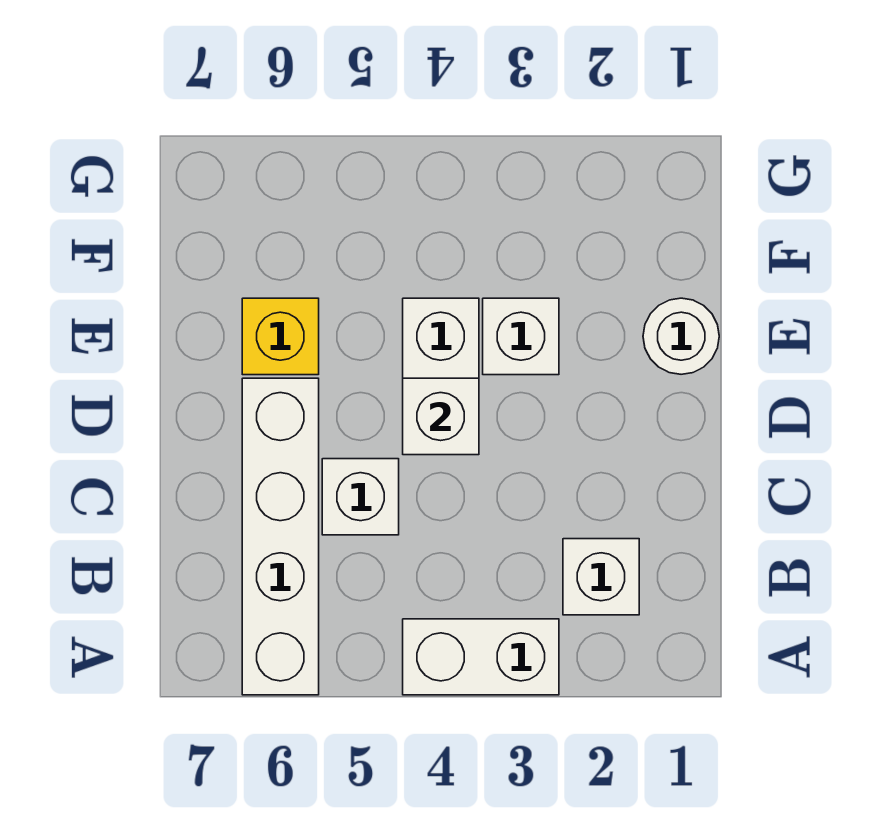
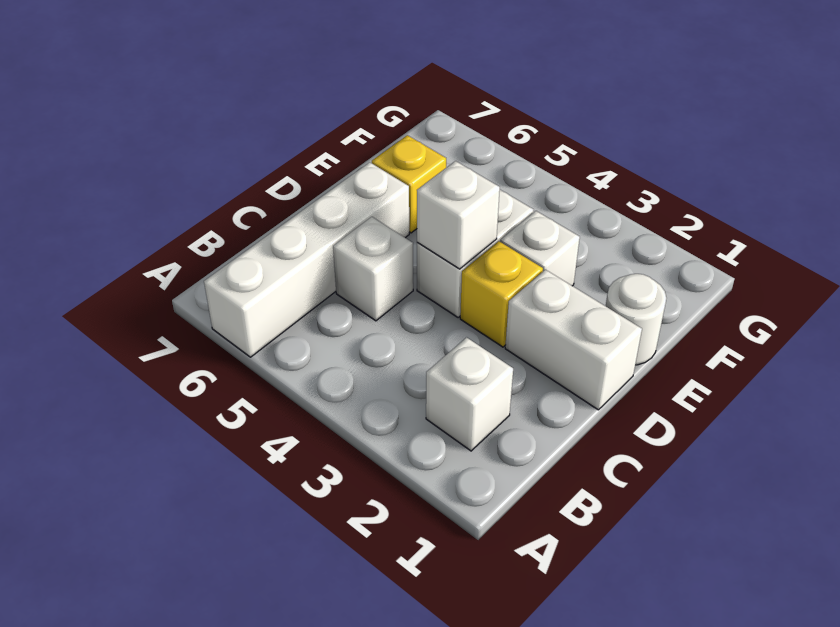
white brick A3:A4 level 1 -> white brick D1:D2 level 1
none -> yellow brick D3 level 1

